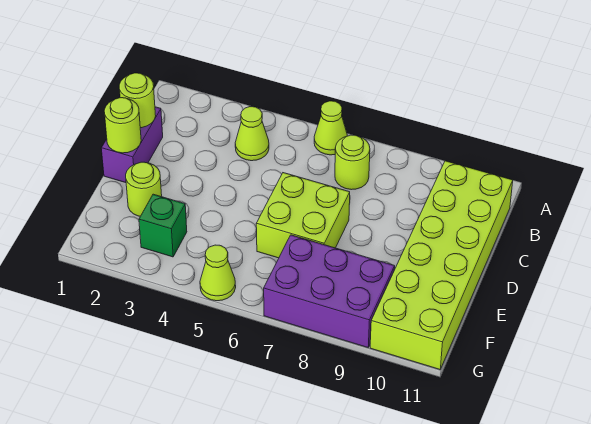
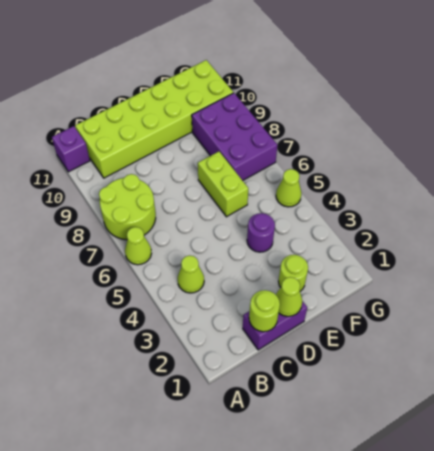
none -> purple brick A11 level 1
lime round brick B7 level 1 -> lime round brick A7:B8 level 1
lime round brick D1 level 2 -> lime cone D1 level 2
lime brick D6:E7 level 1 -> lime brick E6:E7 level 1
none -> purple round brick E4 level 1
green brick F3 level 1 -> none

